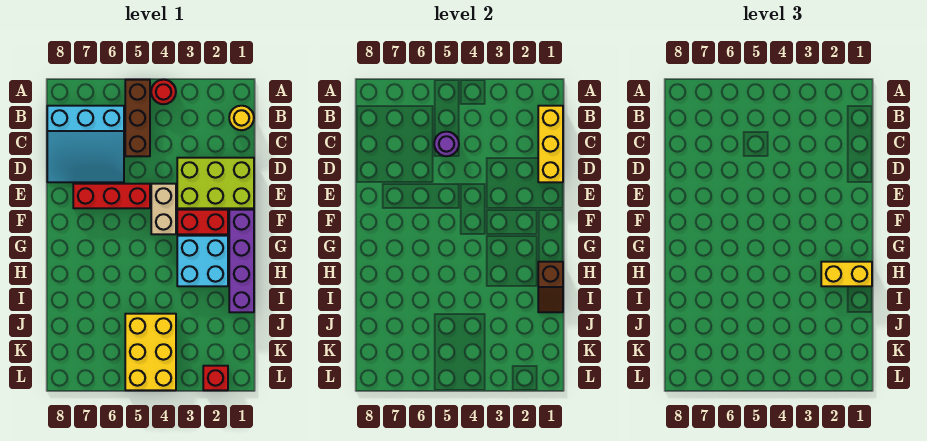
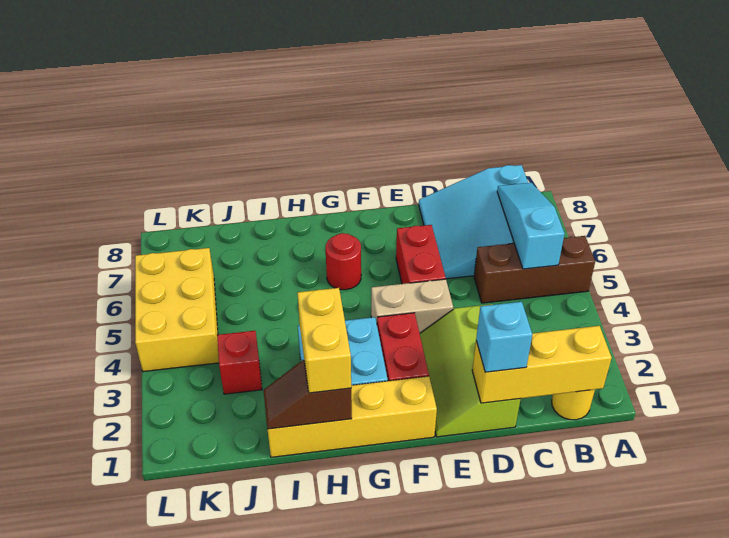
red round brick A4 level 1 -> red round brick G6 level 1
none -> cyan slope B5:B7 level 2 top 5
purple round brick C5 level 2 -> none
lime brick D1:E3 level 1 -> lime slope D1:E3 level 1 top D
none -> cyan brick D1 level 3
red brick E5:E7 level 1 -> red brick E5:E6 level 1
purple brick F1:I1 level 1 -> yellow brick F1:I1 level 1
yellow brick J4:L5 level 1 -> yellow brick K4:L6 level 1
red brick L2 level 1 -> red brick J3 level 1

